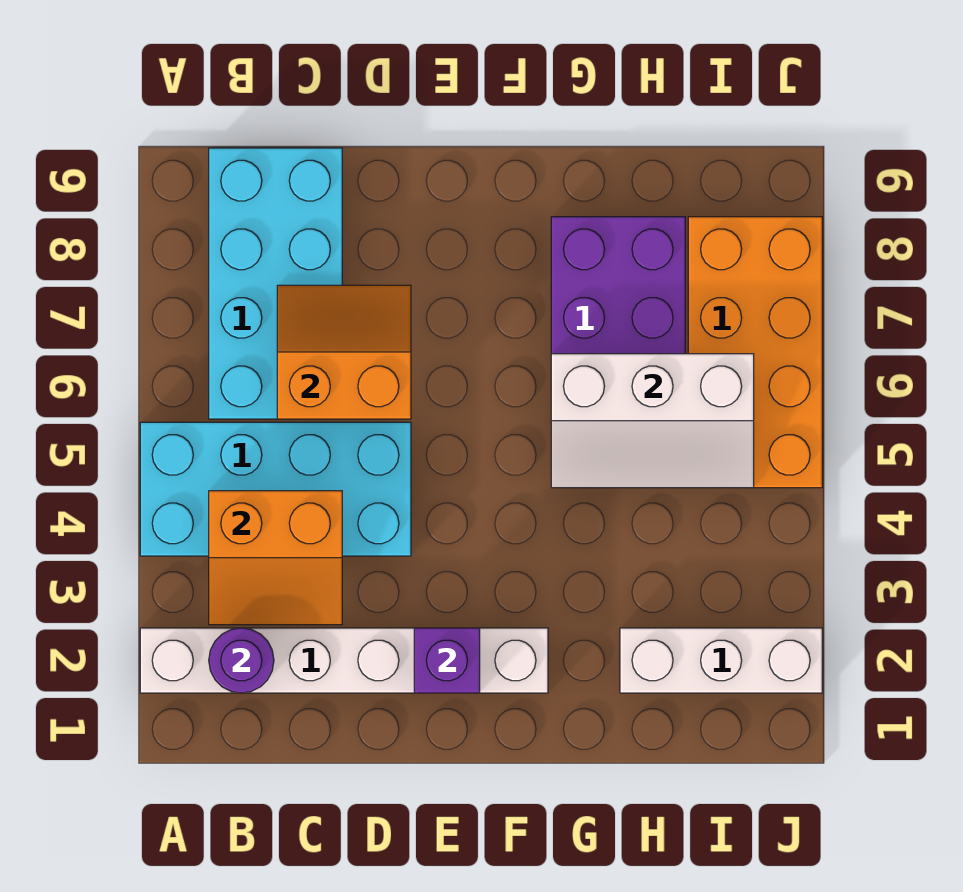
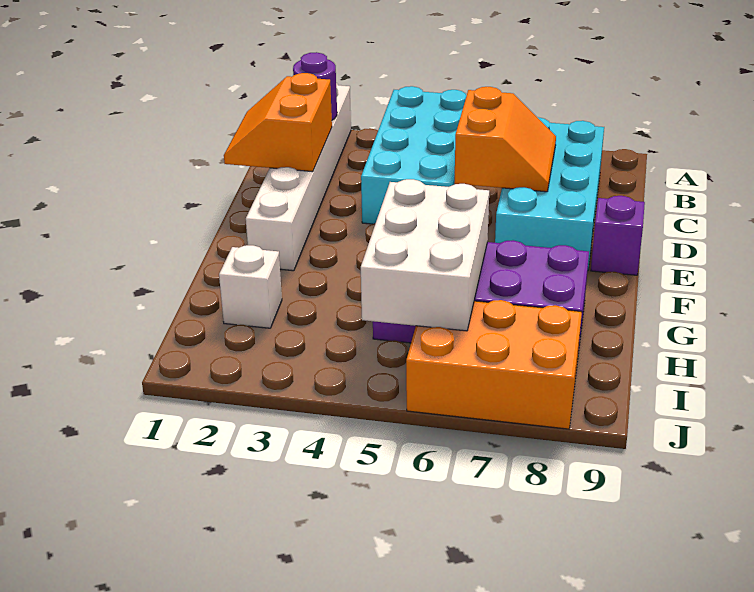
orange slope B3:C4 level 2 top 4 -> orange slope C1:D2 level 2 top 2
cyan brick B6:C9 level 1 -> cyan brick B7:E8 level 1
purple brick E2 level 2 -> purple brick E9 level 1
white slope G5:I6 level 2 top 6 -> white brick G5:I6 level 2
white brick H2:J2 level 1 -> white brick H2 level 1
orange brick I5:J8 level 1 -> orange brick I6:J8 level 1

